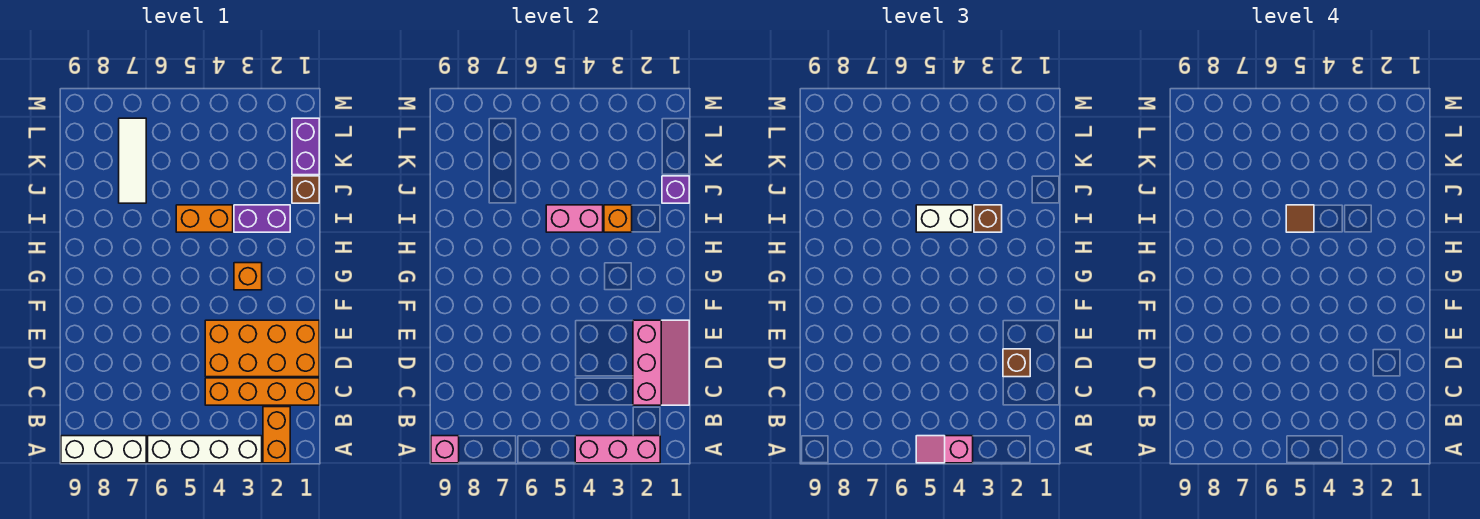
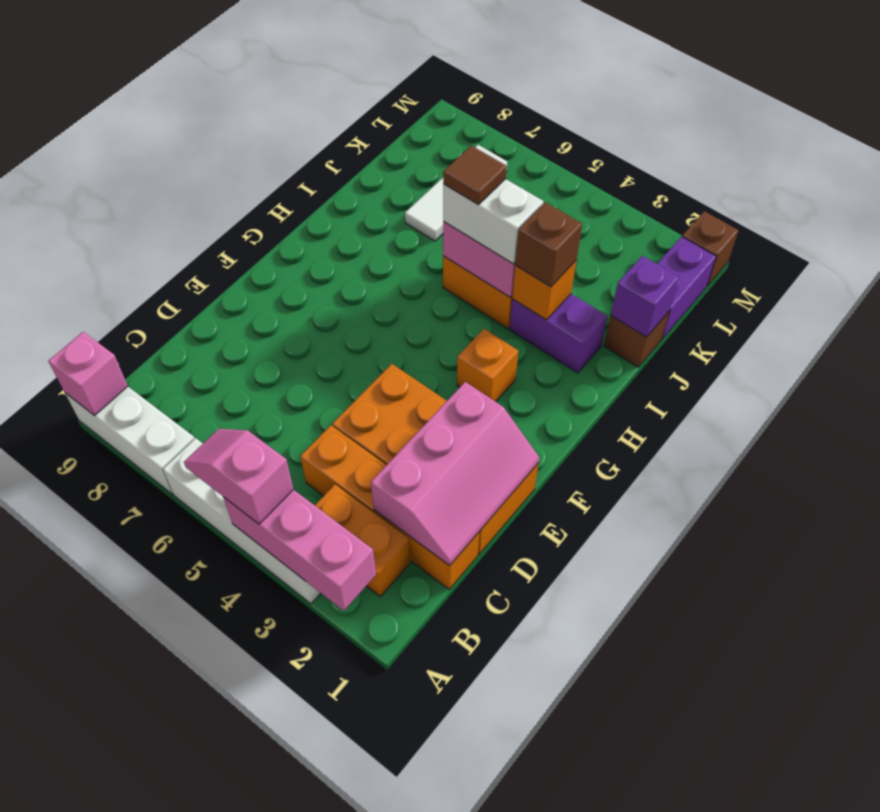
orange brick A2:B2 level 1 -> orange brick B2:B3 level 1
brown brick D2 level 3 -> brown brick M1 level 1

